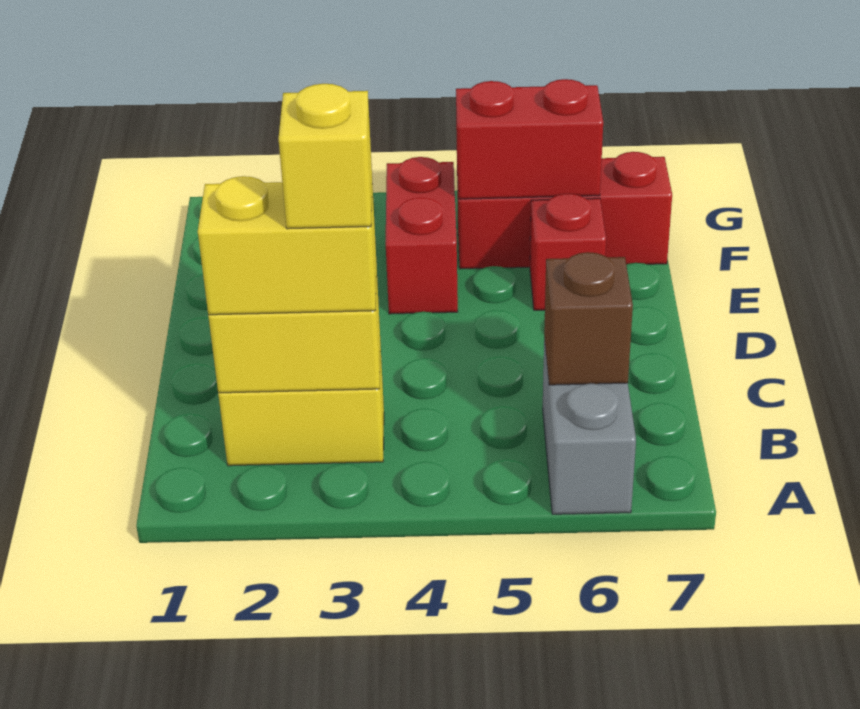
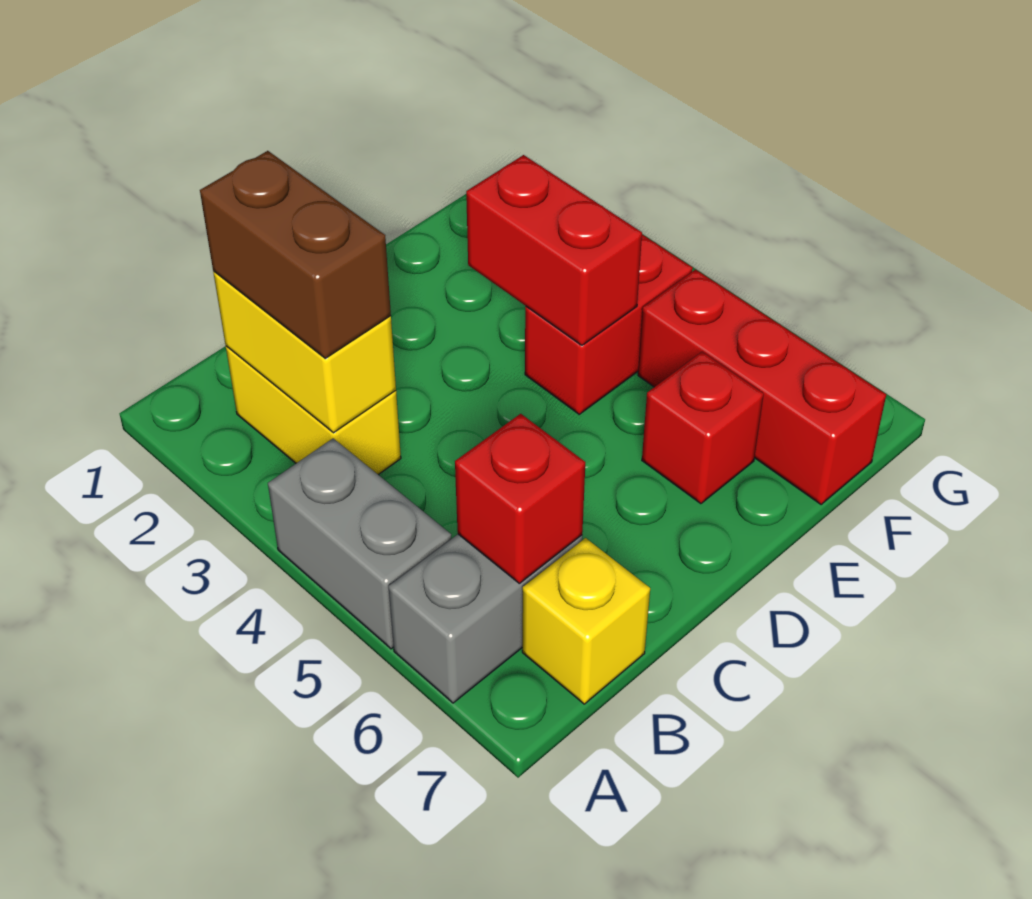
none -> grey brick A4:A5 level 1
yellow brick B2:B3 level 3 -> brown brick B2:B3 level 3
yellow brick B3 level 4 -> yellow brick B7 level 1
brown brick B6 level 2 -> red brick B6 level 2
red brick F5:F6 level 2 -> red brick E3:E4 level 2

